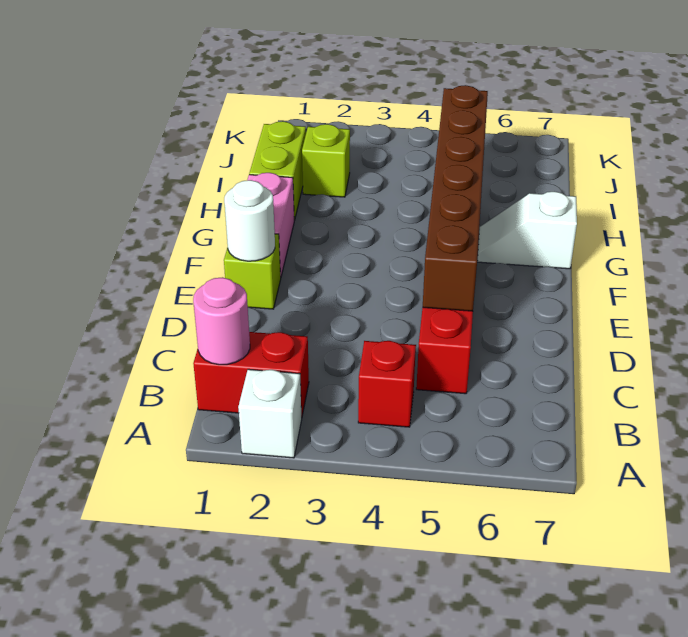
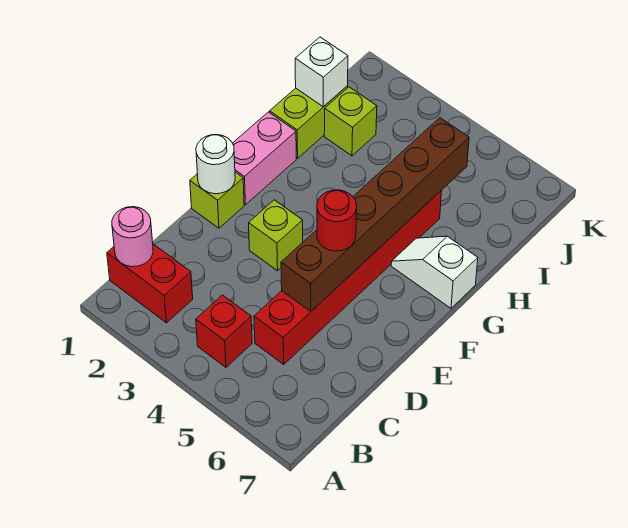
white brick A2 level 1 -> white brick I1 level 2
none -> lime brick E3 level 1
none -> red round brick E5 level 3

